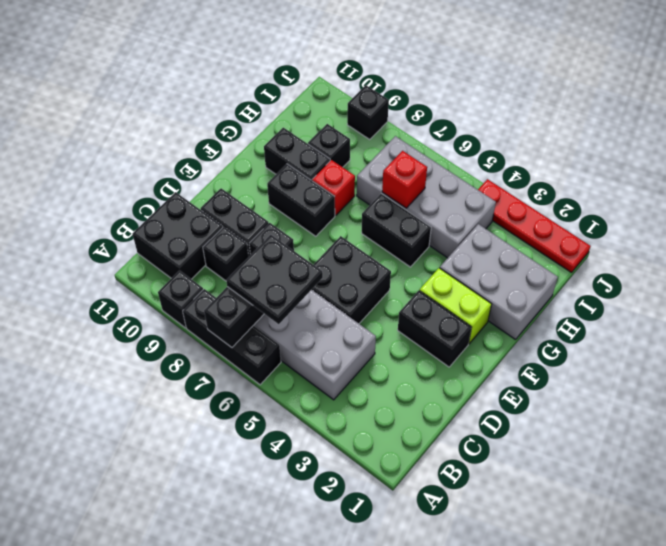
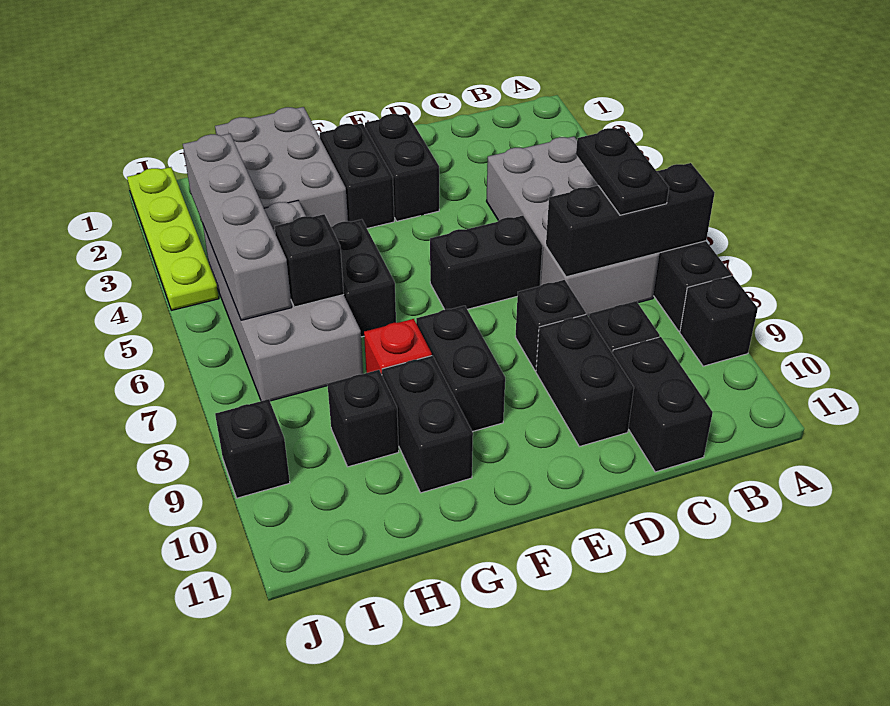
black plate B6:C7 level 3 -> black plate B6:B7 level 3
black brick B10:C11 level 1 -> black brick C10:C11 level 1
black brick D5:E6 level 1 -> black brick D6:E6 level 1
lime brick F2:F3 level 1 -> black brick F2:F3 level 1
red brick H6 level 2 -> black brick H6 level 2
none -> grey brick I3:I6 level 2
red plate J1:J4 level 1 -> lime plate J1:J4 level 1

